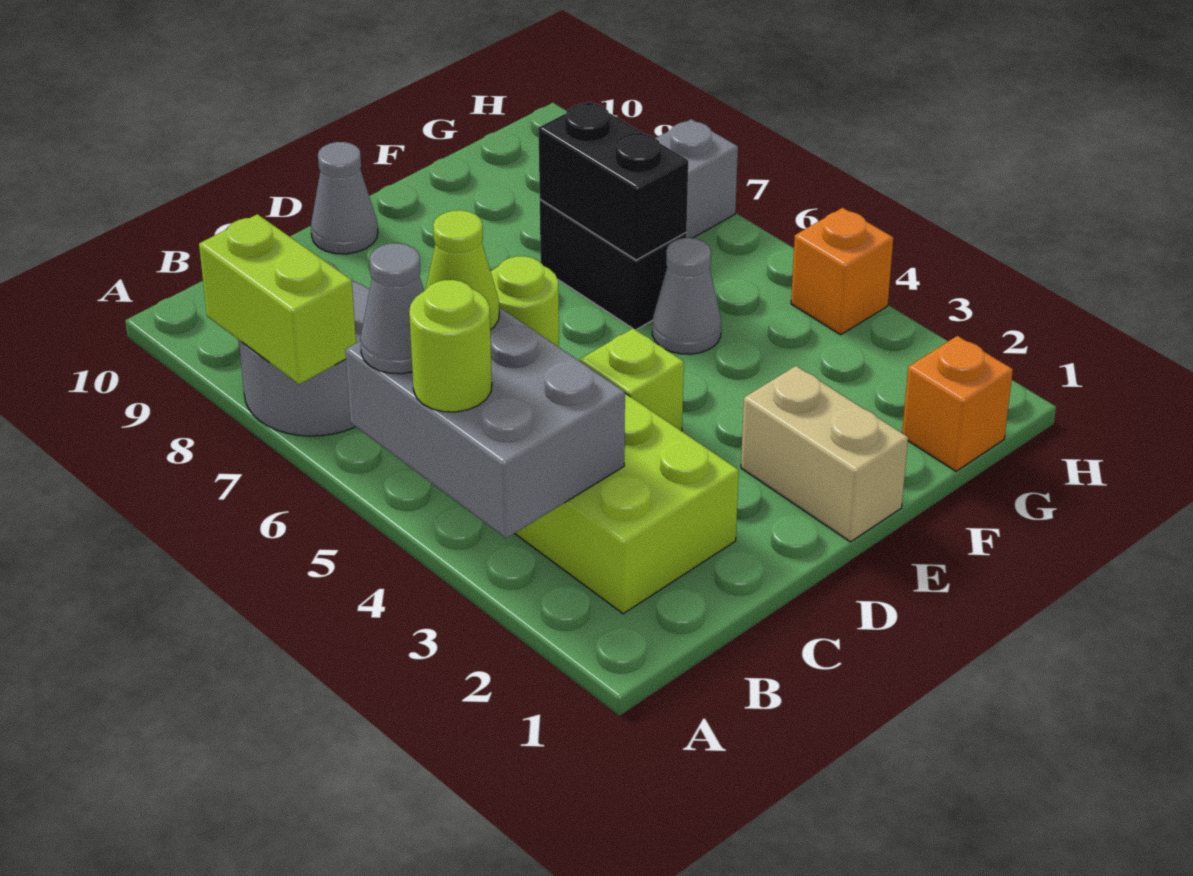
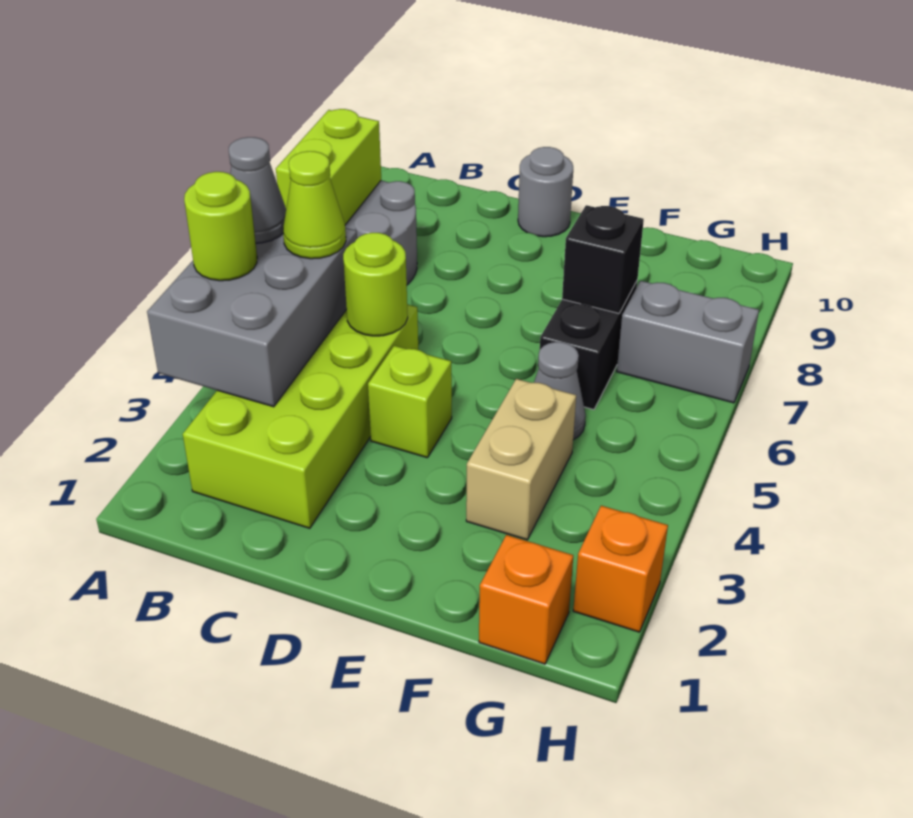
grey cone D10 level 1 -> grey round brick D10 level 1
tan brick E1:E2 level 1 -> tan brick F3:F4 level 1
black brick F6:F7 level 2 -> black brick F7 level 2
orange brick H4 level 1 -> orange brick H2 level 1

